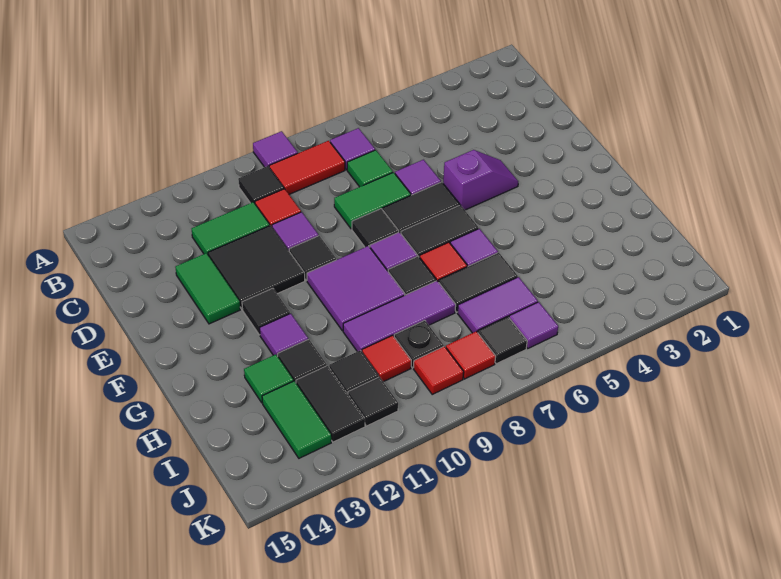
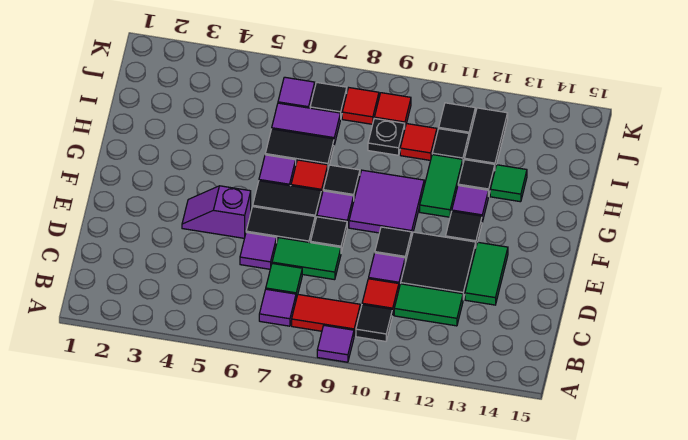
purple tile H8:H10 level 1 -> none
green tile I13:J13 level 1 -> green tile G11:H11 level 1

